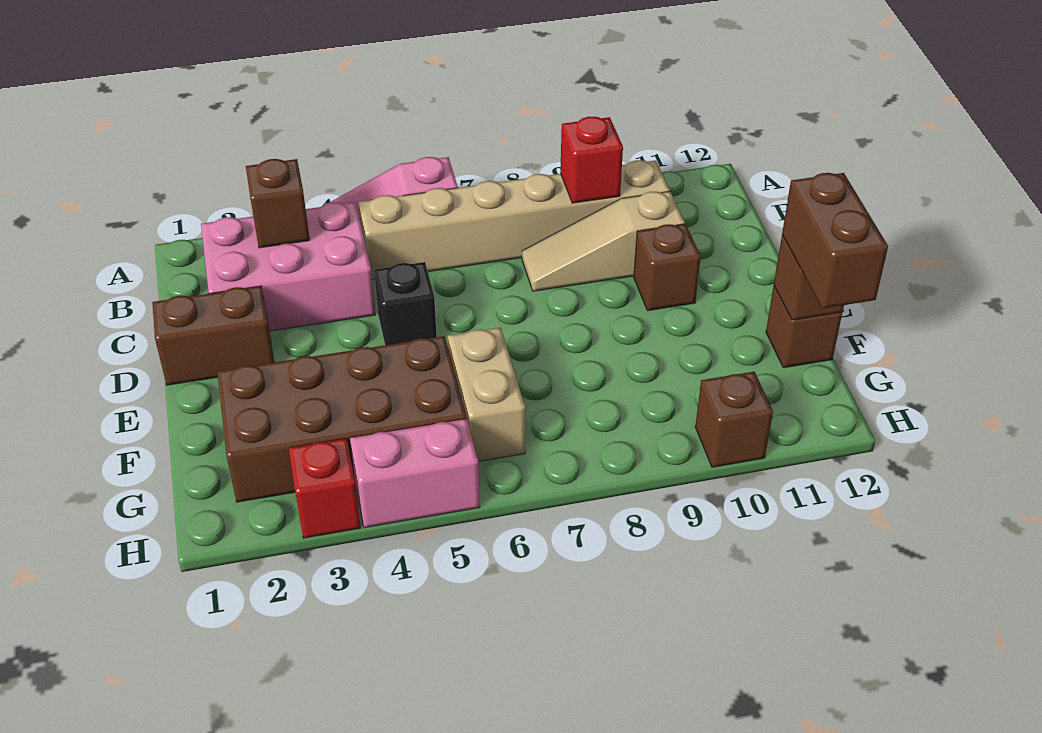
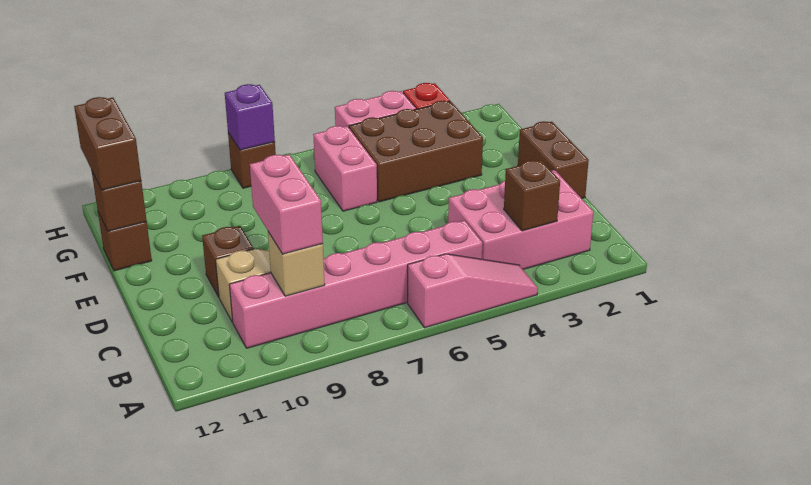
tan brick B5:B10 level 1 -> pink brick B5:B10 level 1
red brick B9 level 2 -> tan brick B9 level 2
none -> pink brick B9:C9 level 3
brown brick D1:D2 level 1 -> brown brick D1:E1 level 1
black brick D5 level 1 -> none
brown brick F2:G5 level 1 -> brown brick F3:G5 level 1
tan brick F6:G6 level 1 -> pink brick F6:G6 level 1
none -> purple brick H8 level 2
brown brick H10 level 1 -> brown brick H8 level 1

